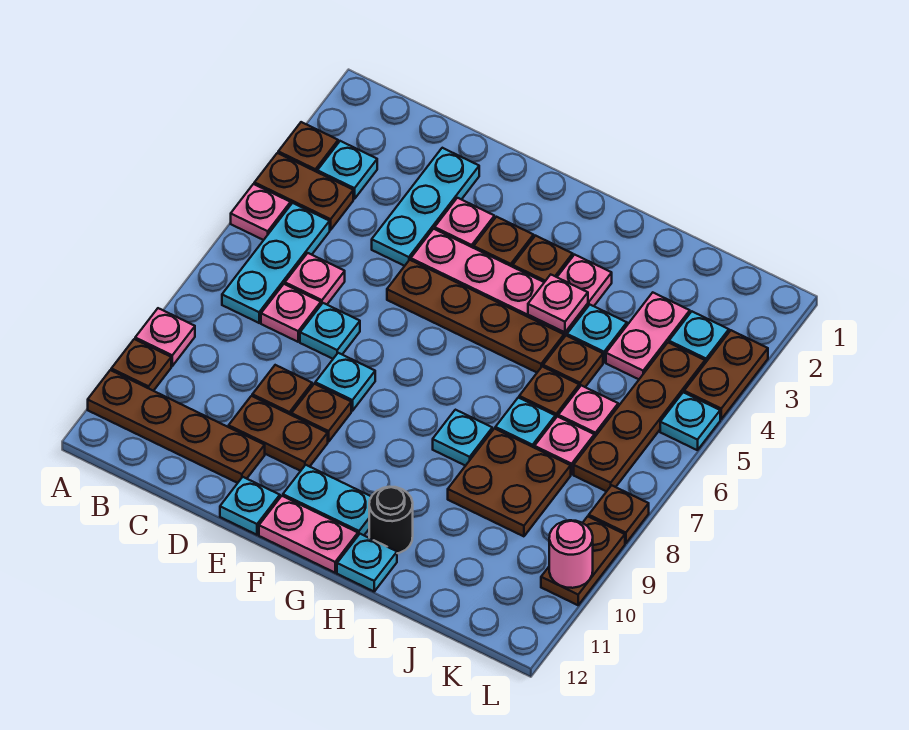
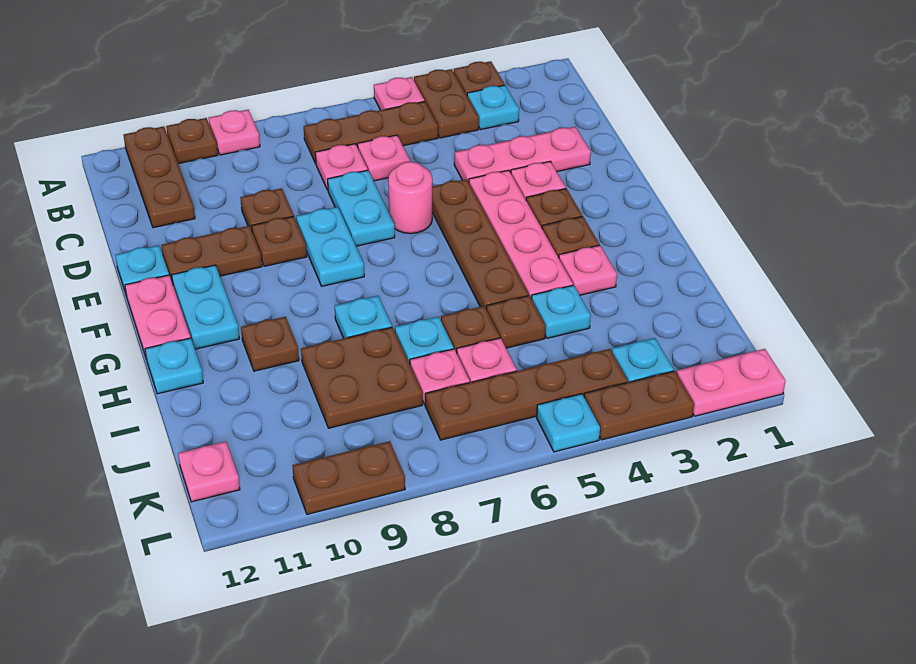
brown plate A11:D11 level 1 -> brown plate A11:C11 level 1
cyan plate B5:B7 level 1 -> brown plate B5:B7 level 1
cyan plate D2:D4 level 1 -> pink plate D2:D4 level 1
cyan plate D7 level 1 -> cyan plate D7:E7 level 1
brown plate D10:E10 level 1 -> brown plate E10:E11 level 1
cyan plate E8 level 1 -> cyan plate E8:F8 level 1
pink plate H4 level 2 -> pink plate K12 level 1
black round brick H11 level 1 -> none
pink plate J3:J4 level 1 -> pink plate L1:L2 level 1
brown plate L8 level 1 -> brown plate H10 level 1
pink round brick L10 level 2 -> pink round brick E6 level 1

